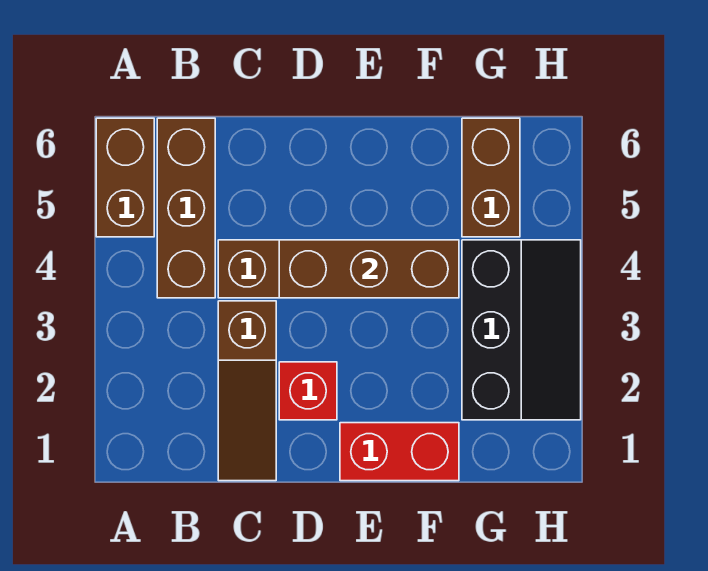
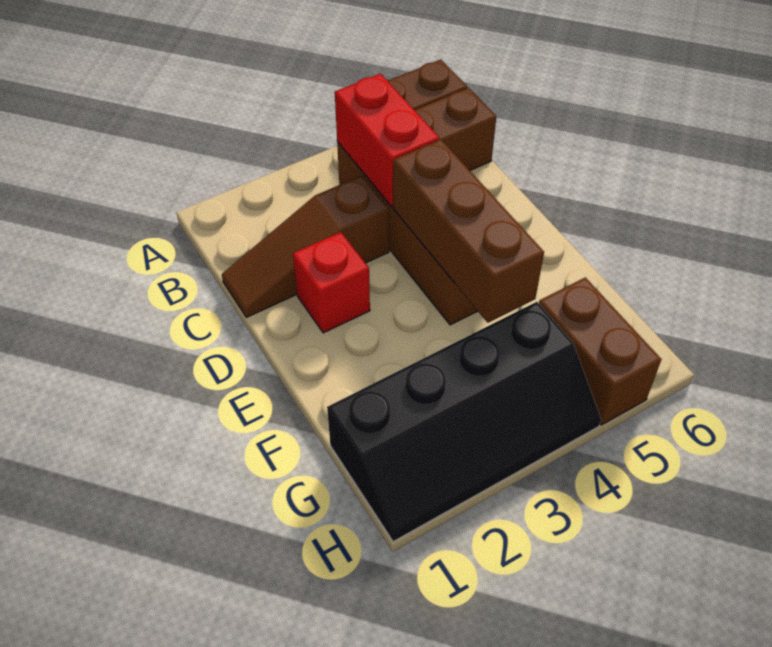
red brick E1:F1 level 1 -> red brick B4:C4 level 2
black slope G2:H4 level 1 top G -> black slope G1:H4 level 1 top G
brown brick G5:G6 level 1 -> brown brick G5:H5 level 1

